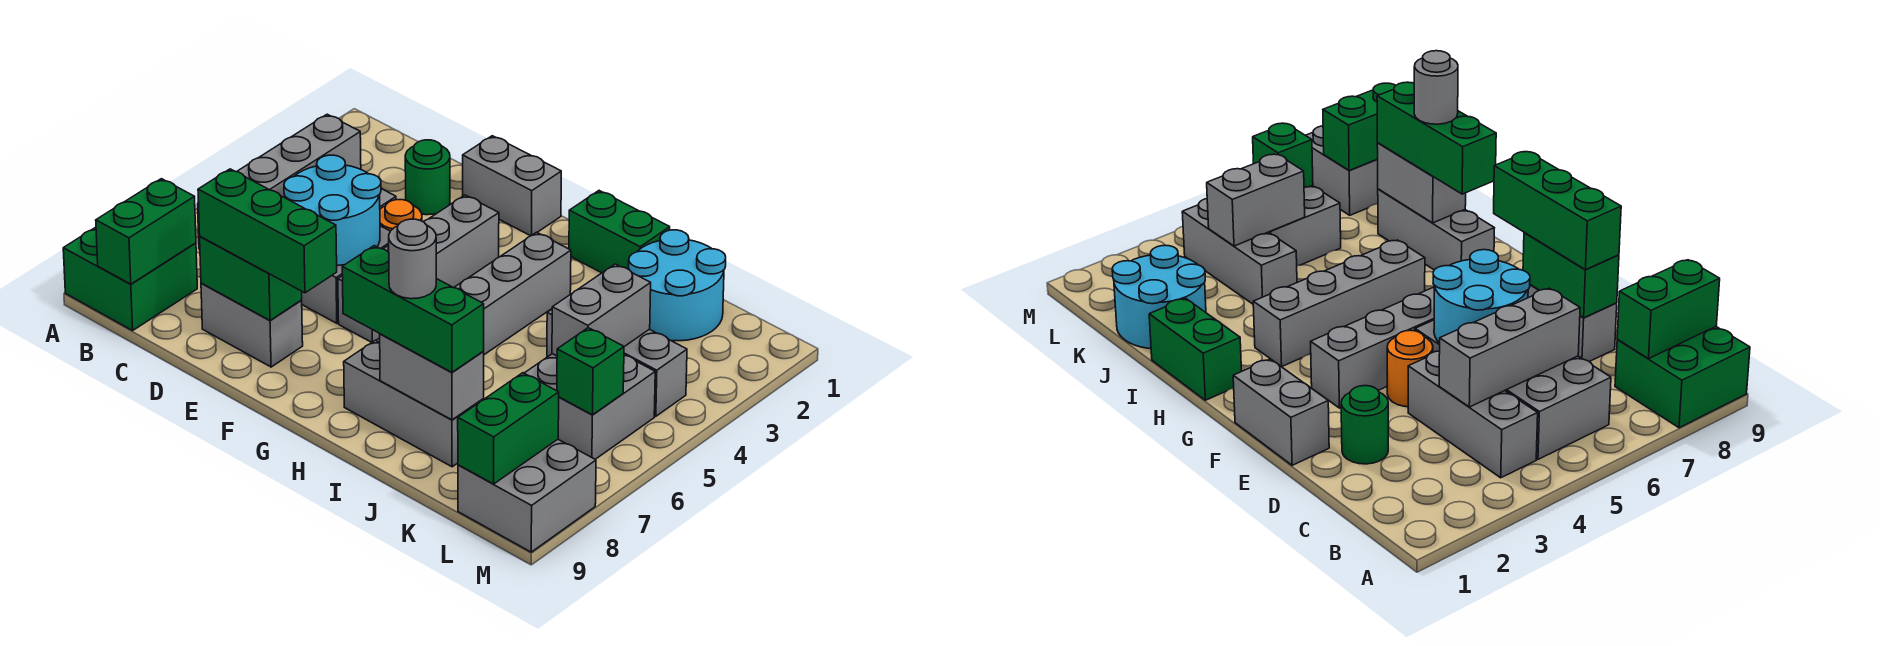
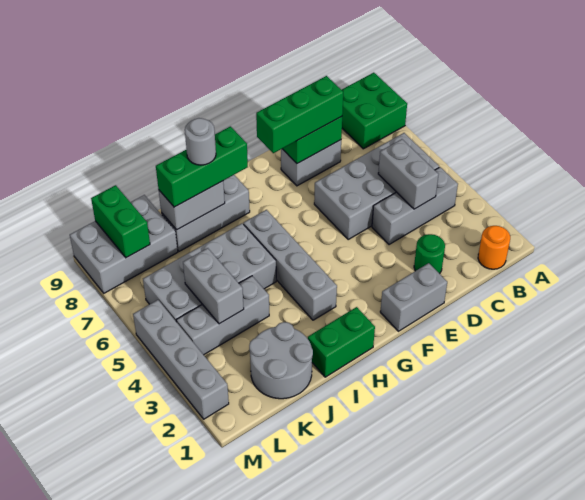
green brick B8:B9 level 2 -> none
grey brick C4:C6 level 2 -> grey brick C4:C5 level 2
cyan round brick D5:E6 level 2 -> none
orange round brick E4 level 1 -> orange round brick B1 level 1
grey brick F3:F6 level 1 -> grey brick M2:M5 level 1
cyan round brick J1:K2 level 1 -> grey round brick J1:K2 level 1
grey brick K5:L6 level 1 -> grey brick I5:L6 level 1
green brick L6 level 2 -> none
grey brick L8:M9 level 1 -> grey brick K8:M9 level 1

